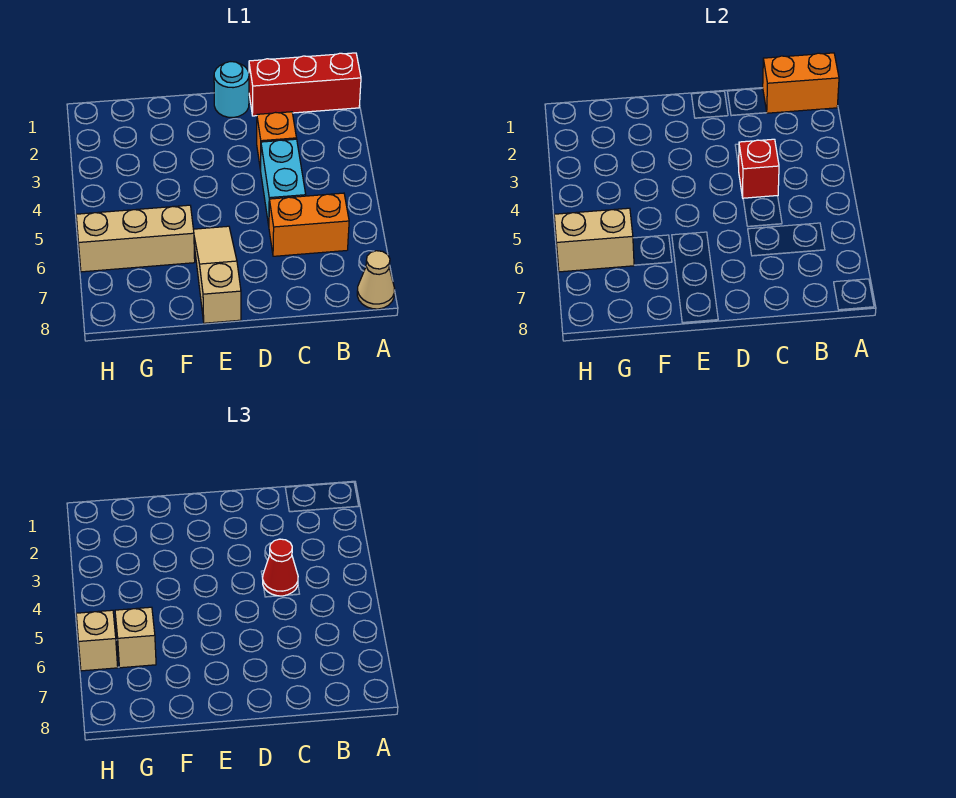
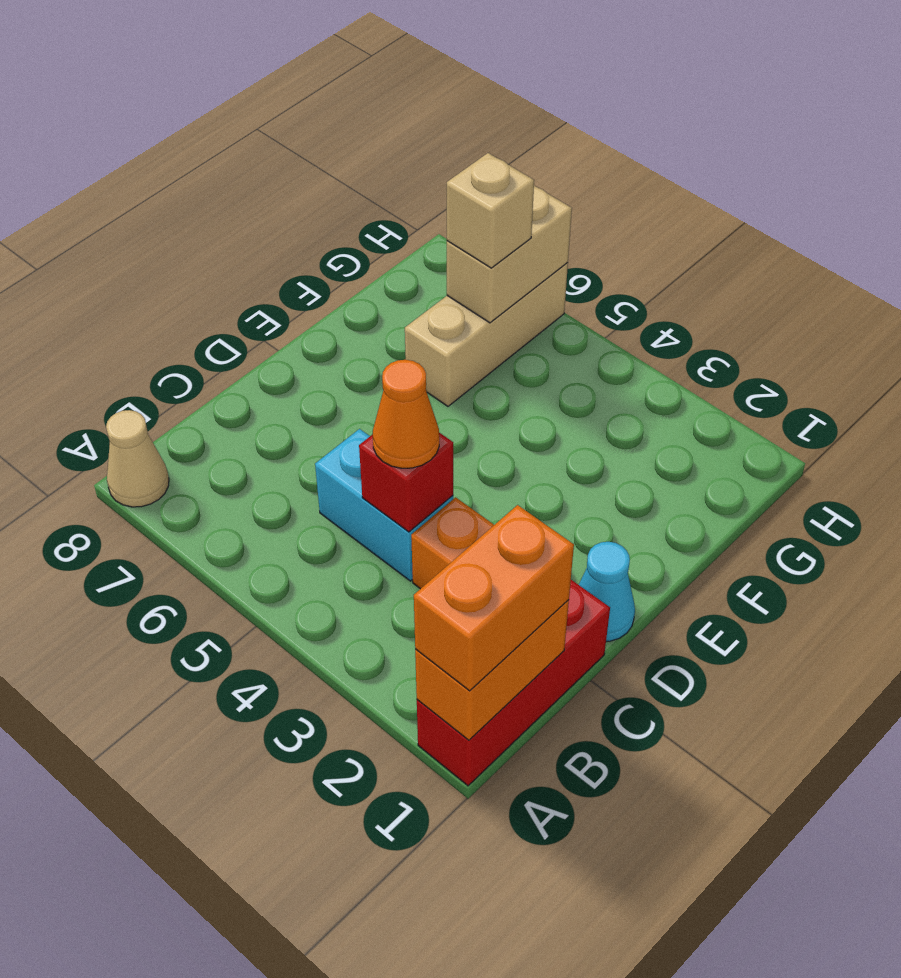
orange brick B6:C6 level 1 -> orange brick A1:B1 level 3
red cone C4 level 3 -> orange cone C4 level 3
cyan round brick D1 level 1 -> cyan cone D1 level 1
tan slope E6:E8 level 1 top 8 -> none
tan brick H6 level 3 -> none

